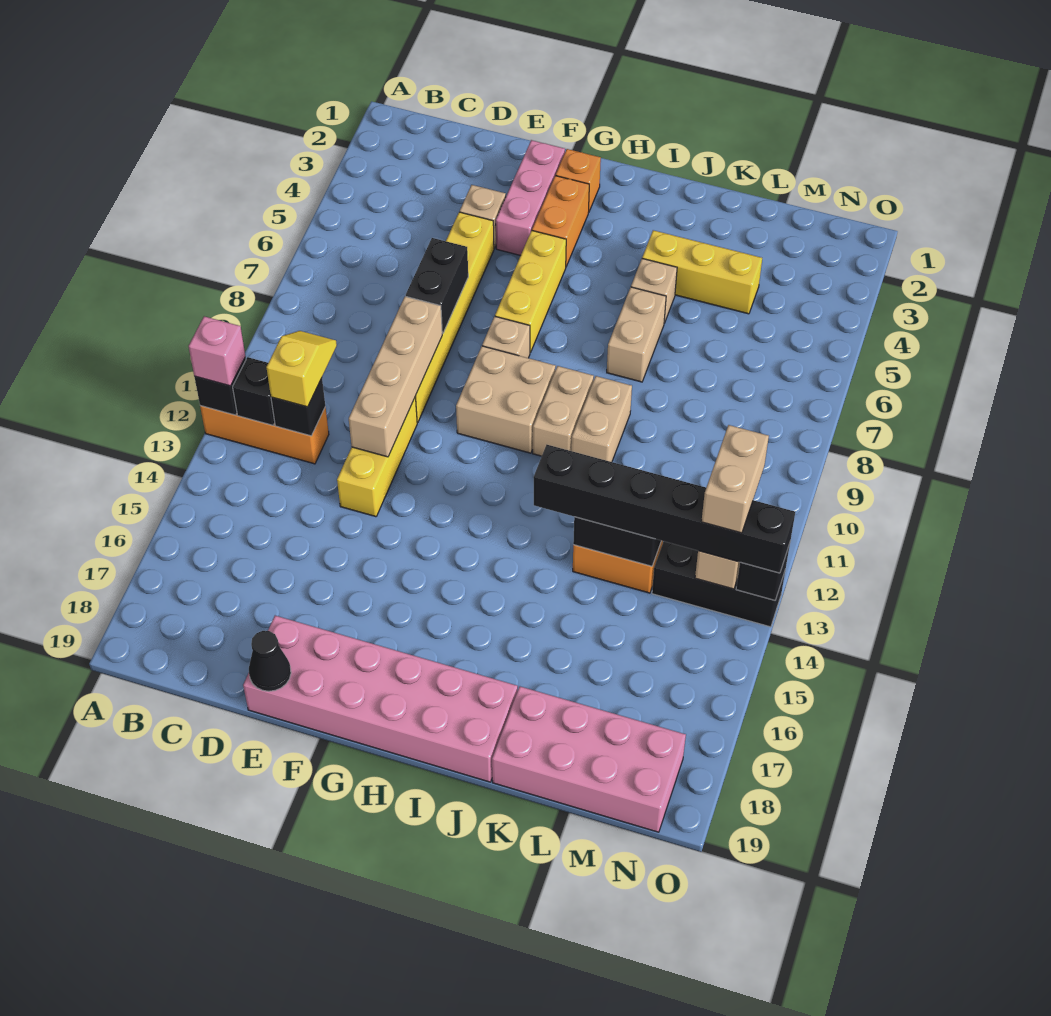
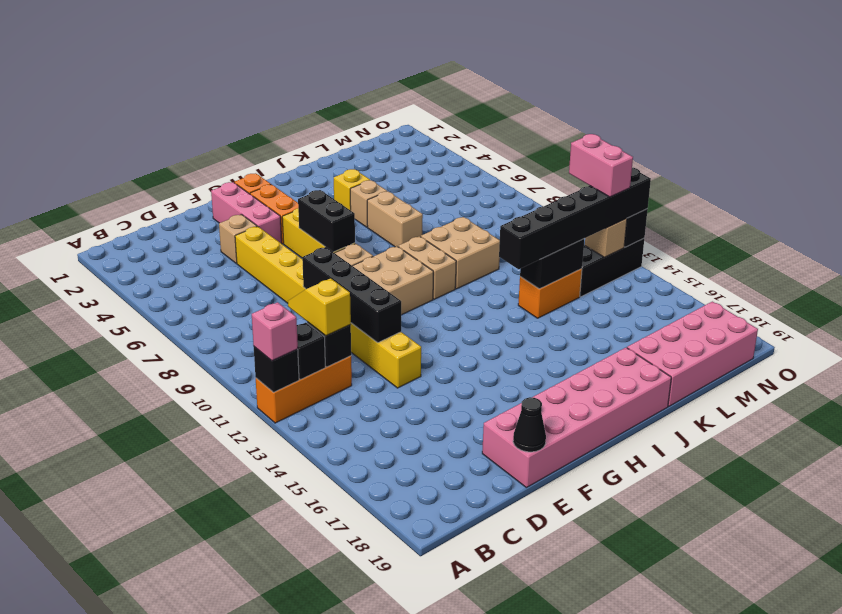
black brick E7:E8 level 2 -> black brick G6:G7 level 2
tan brick E9:E12 level 2 -> black brick E9:E12 level 2
yellow brick J4:L4 level 1 -> yellow brick J4 level 1
tan brick J9:J10 level 1 -> tan brick J9:K10 level 1
tan brick N12:N13 level 4 -> pink brick N12:N13 level 4

